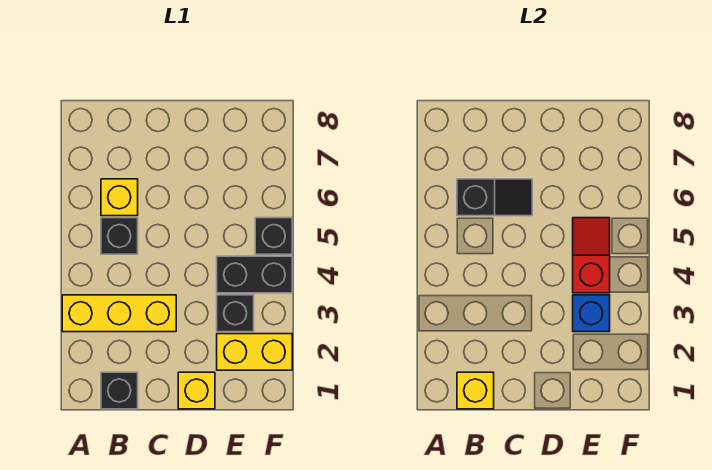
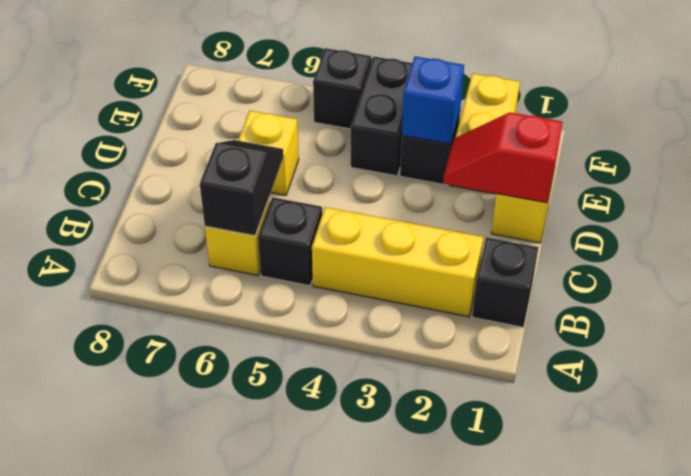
yellow brick A3:C3 level 1 -> yellow brick B2:B4 level 1
yellow brick B1 level 2 -> yellow brick D6 level 1
red slope E4:E5 level 2 top 4 -> red slope D1:D2 level 2 top 1

